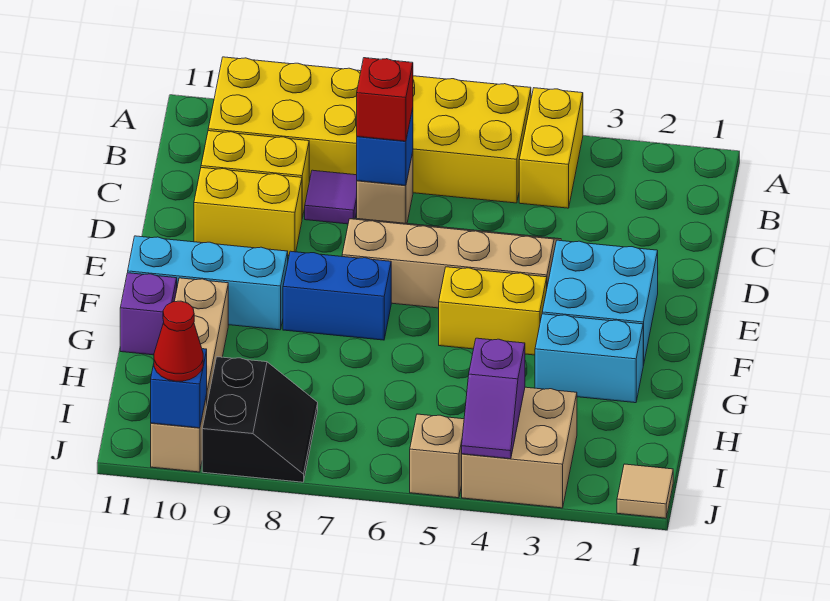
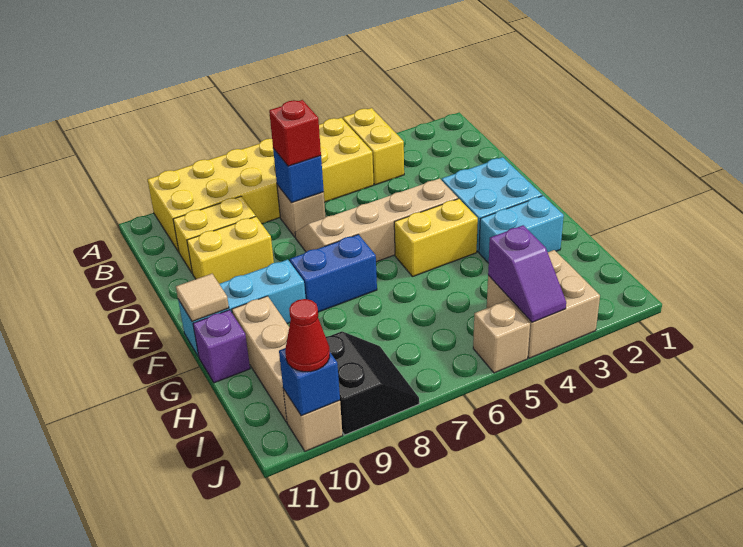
purple tile C8 level 1 -> none
tan tile J1 level 1 -> tan tile F11 level 2

